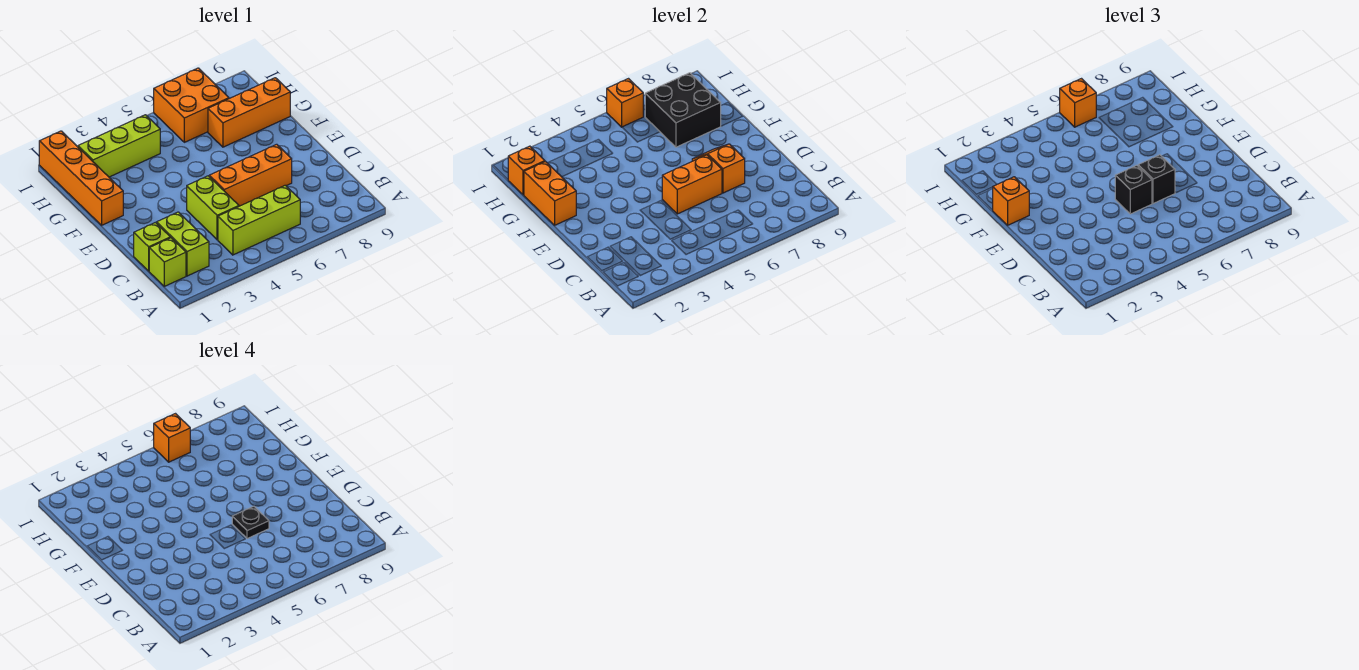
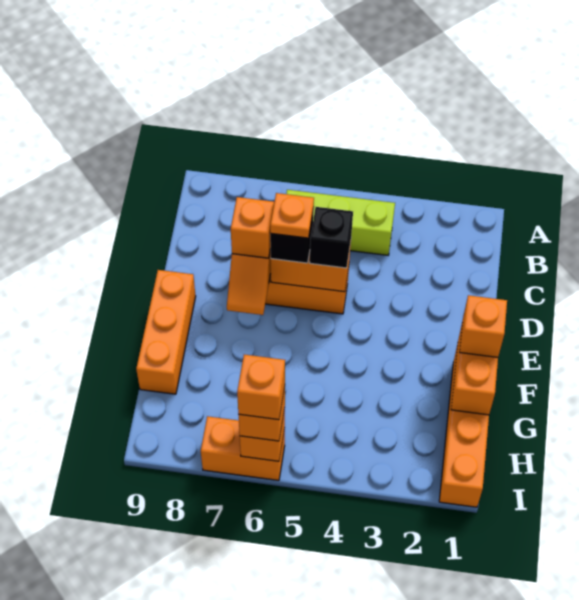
lime brick B1 level 1 -> none
lime brick B2:C2 level 1 -> none
lime brick C1 level 1 -> none
lime brick C4:D4 level 1 -> none
black plate D6 level 4 -> orange plate D6 level 4
orange brick G7:G9 level 1 -> orange brick E9:G9 level 1
black brick G7:H8 level 2 -> none
orange brick H1 level 2 -> orange brick D7 level 3
lime brick H2:H4 level 1 -> none
orange brick H6:I7 level 1 -> orange brick I6:I7 level 1

